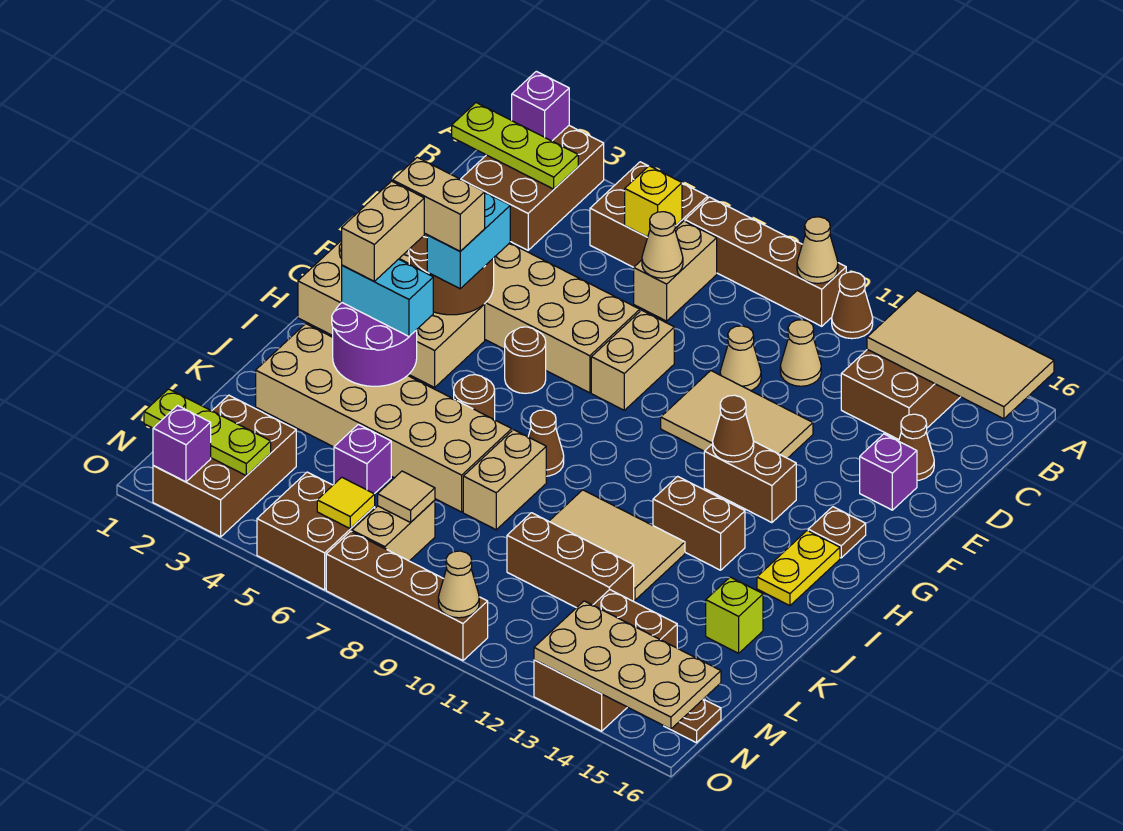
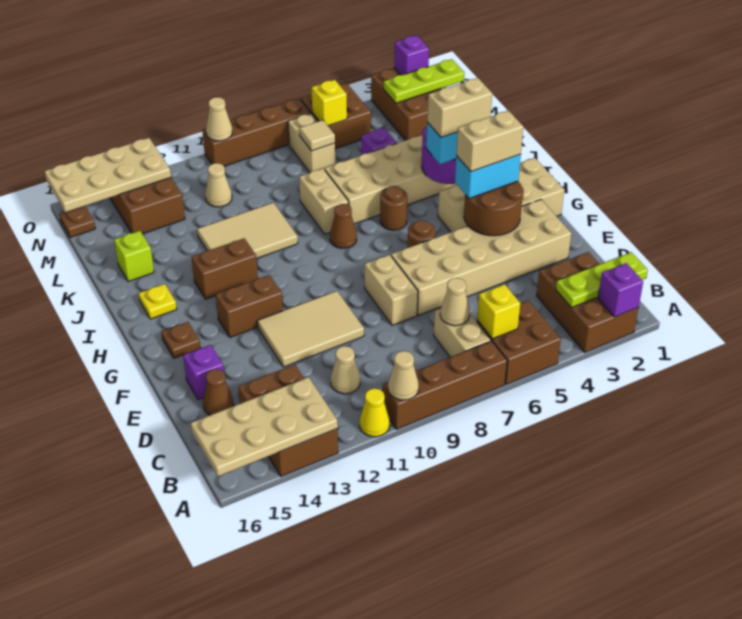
brown cone A11 level 1 -> yellow cone A11 level 1
tan tile A13:B16 level 2 -> tan plate A13:B16 level 2
tan cone D10 level 1 -> tan cone M11 level 1
cyan brick F4:G4 level 3 -> cyan brick G3:G4 level 3
brown cone G12 level 2 -> none
tan brick H3:I3 level 4 -> tan brick I3:I4 level 4
yellow plate H15:I15 level 1 -> yellow plate I15 level 1
brown brick L10:L12 level 1 -> none
yellow tile N6 level 2 -> yellow brick N6 level 2

